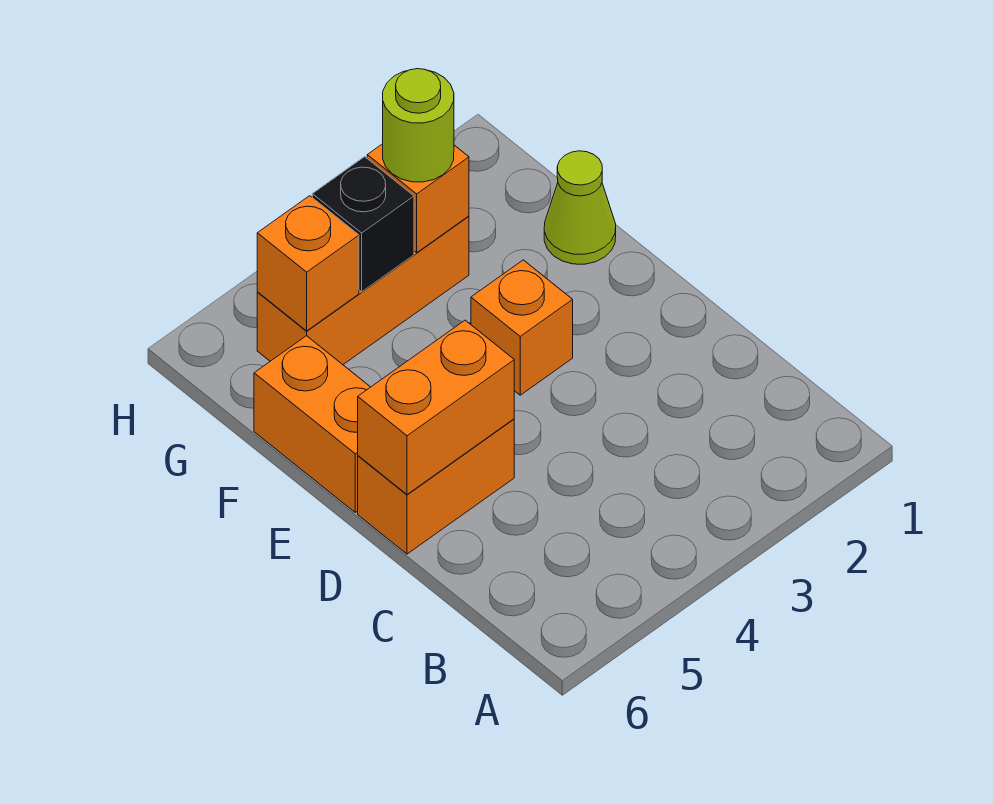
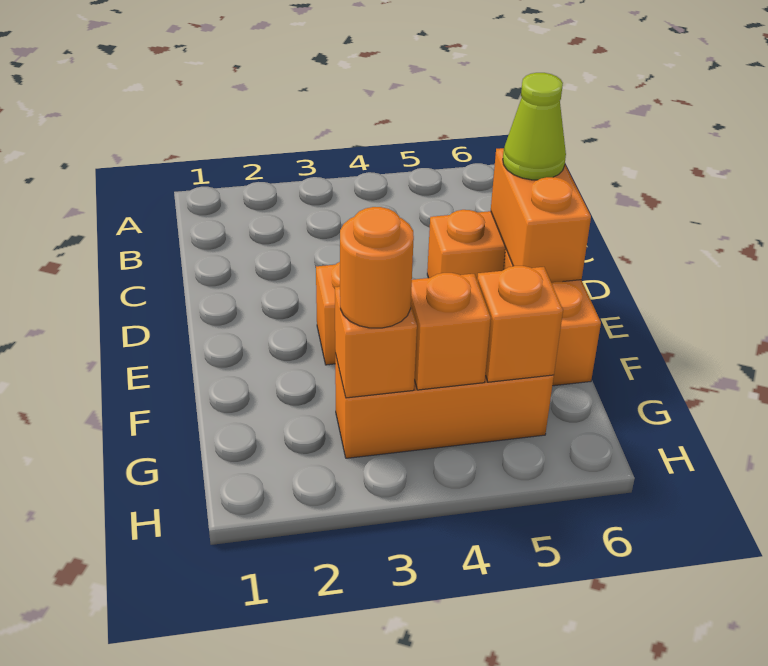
orange brick D5:D6 level 2 -> orange brick D6:E6 level 2
lime cone F1 level 1 -> lime cone D6 level 3
lime round brick G3 level 3 -> orange round brick G3 level 3
black brick G4 level 2 -> orange brick G4 level 2

